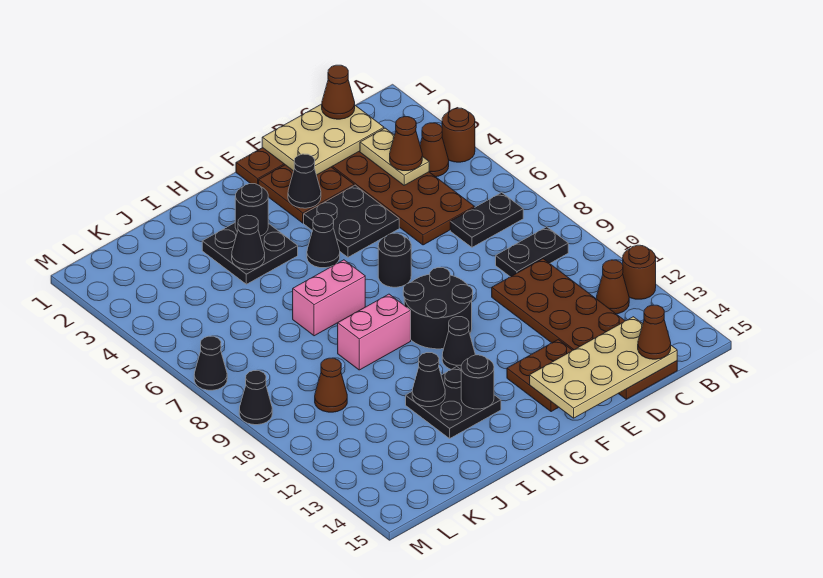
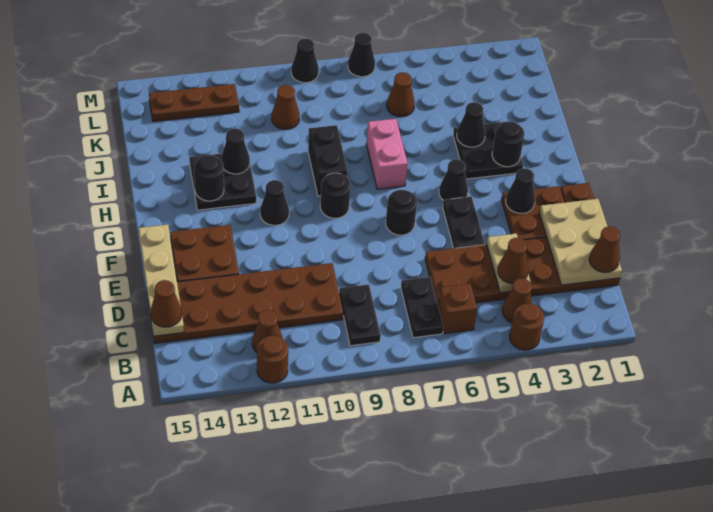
none -> brown brick B6 level 1
tan plate C3:C4 level 2 -> tan plate C4:D4 level 2
tan plate C14:F15 level 2 -> tan plate C15:F15 level 2
black plate E4:F5 level 1 -> black plate E5:F5 level 1
black round brick F9:G10 level 1 -> black round brick G9 level 1
pink brick H9:I9 level 1 -> black brick H9:I9 level 1
none -> brown cone K6 level 1
none -> brown plate L12:L14 level 1

